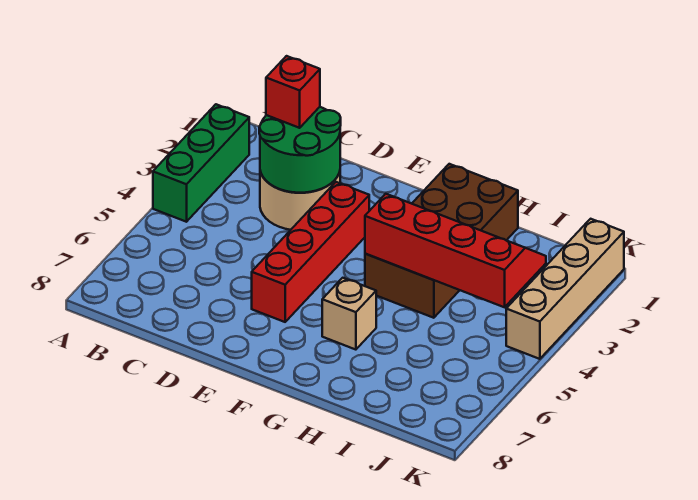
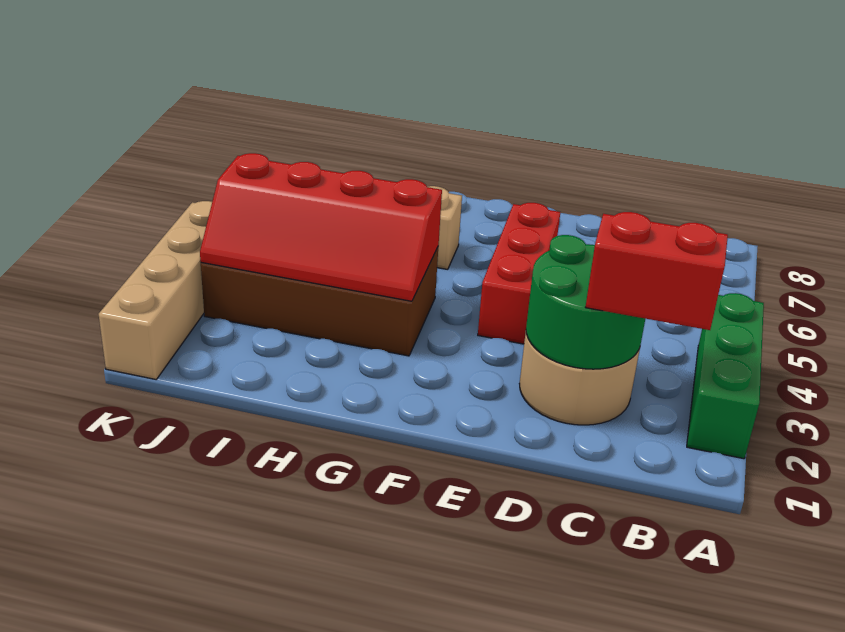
red brick C2 level 3 -> red brick B2:C2 level 3
red brick E3:E6 level 1 -> red brick E4:E6 level 1
brown brick G1:H4 level 1 -> brown brick G3:J4 level 1

